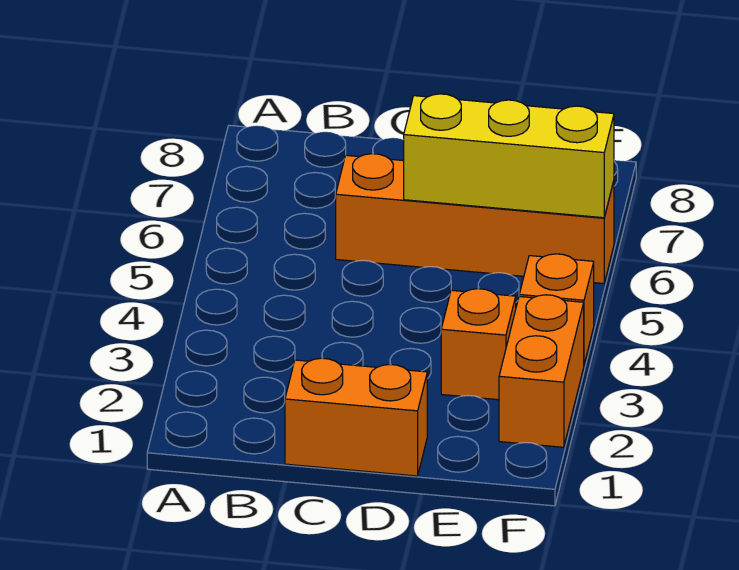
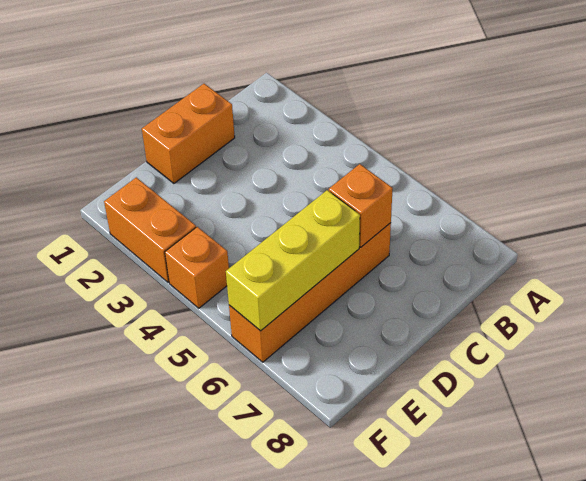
orange brick E3 level 1 -> orange brick C6 level 2

